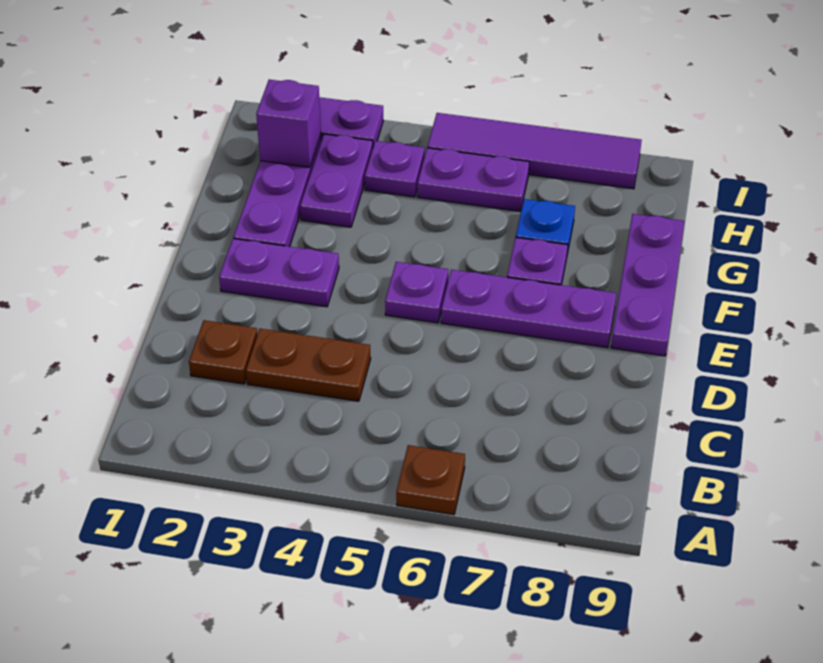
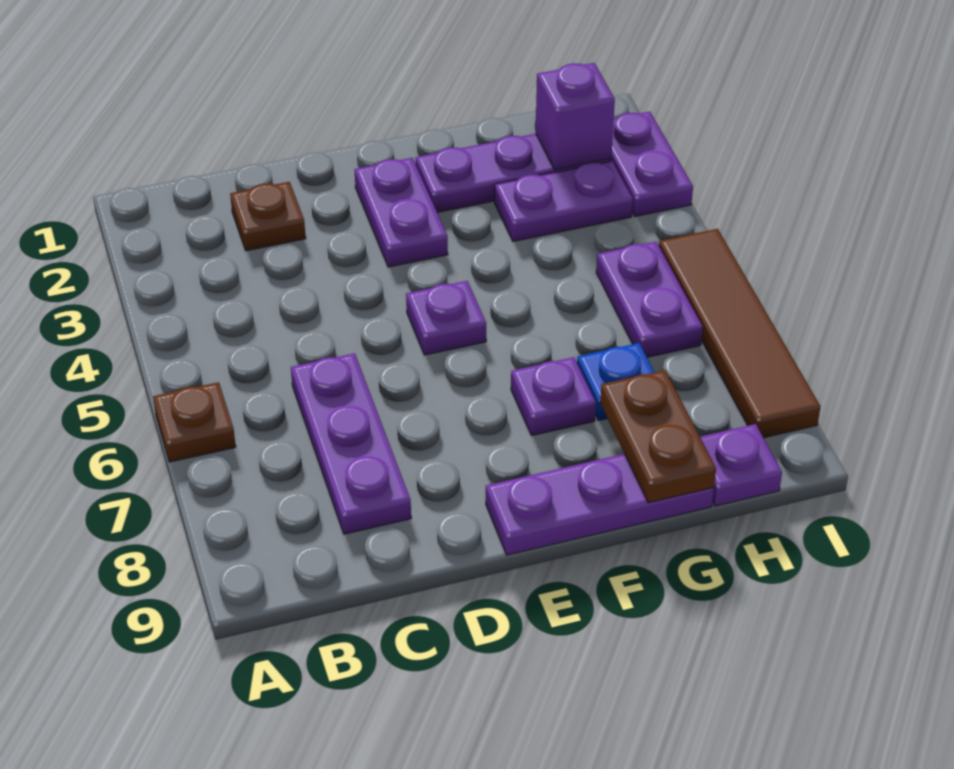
brown plate C3:C4 level 1 -> brown plate G8:G9 level 2
purple plate E6:E8 level 1 -> purple plate C6:C8 level 1
purple plate H4 level 1 -> purple plate H9 level 1
purple tile I5:I8 level 1 -> brown tile I5:I8 level 1

